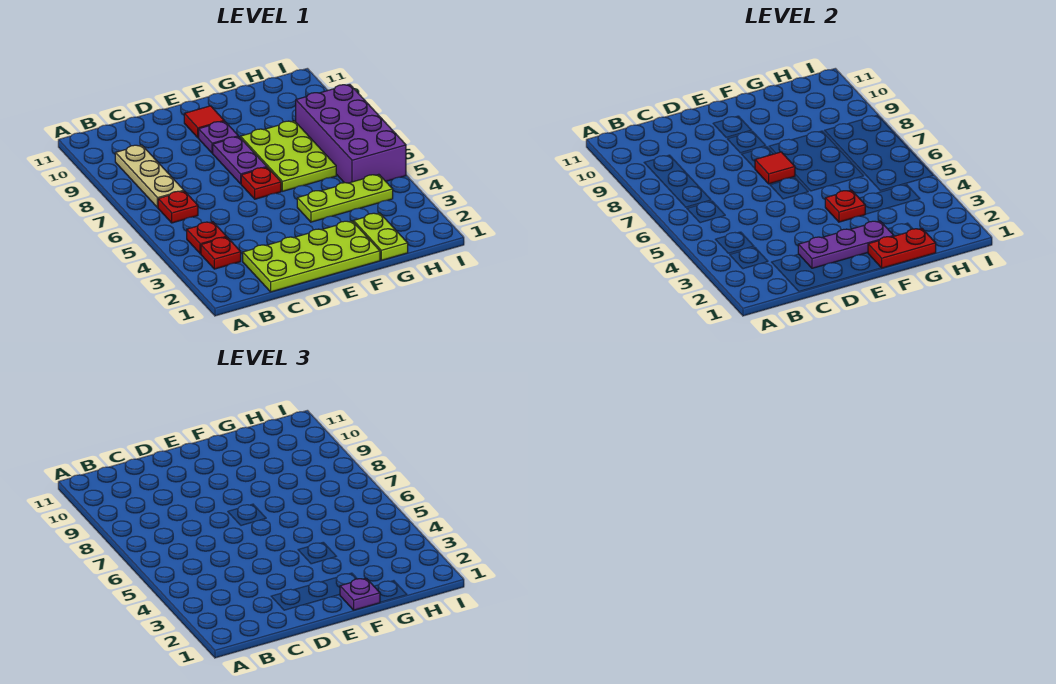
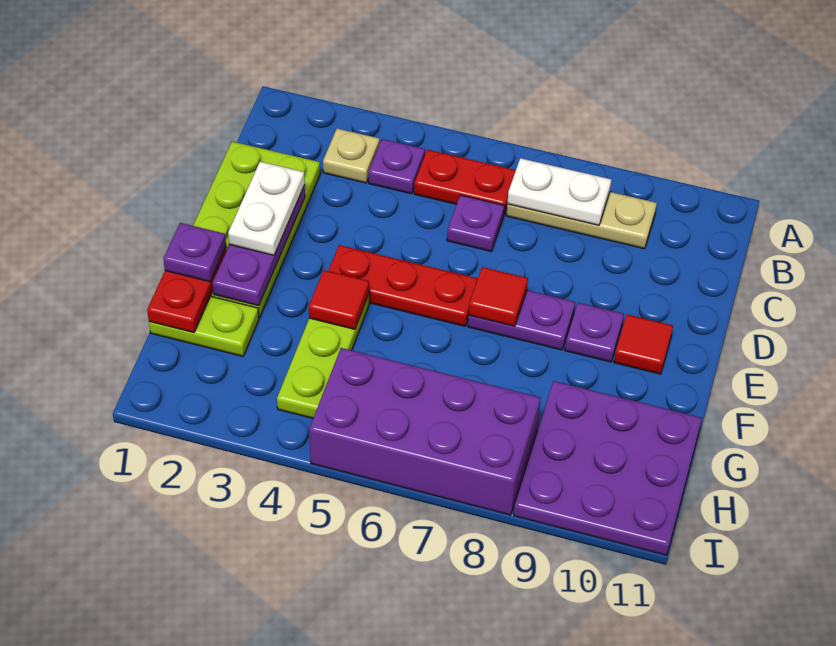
red plate B3 level 1 -> tan plate B3 level 1
red plate B4 level 1 -> purple plate B4 level 1
red plate B6 level 1 -> red plate B5:B6 level 1
none -> white plate B7:B8 level 2
none -> purple plate C6 level 1
none -> white plate D2:E2 level 3
red plate E6 level 1 -> red plate E4:E6 level 1
red plate F4 level 2 -> red tile F4 level 2
lime plate F6:G8 level 1 -> none
none -> purple plate G9:I11 level 1

